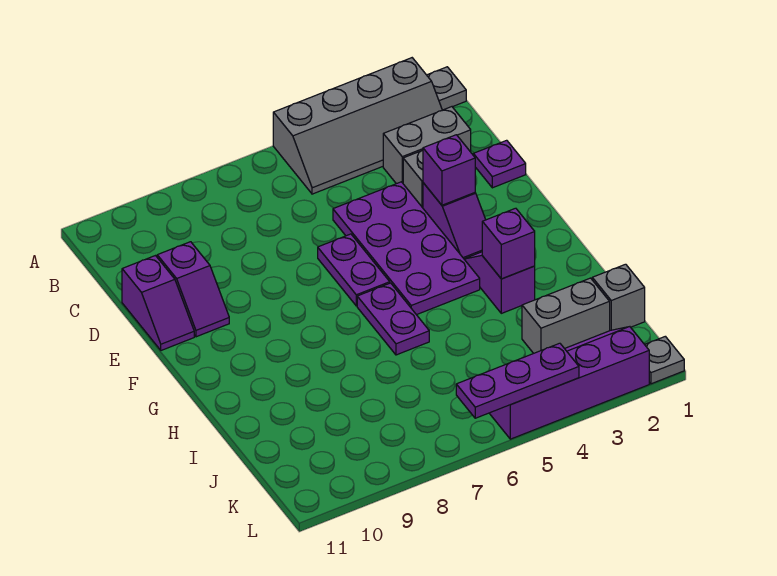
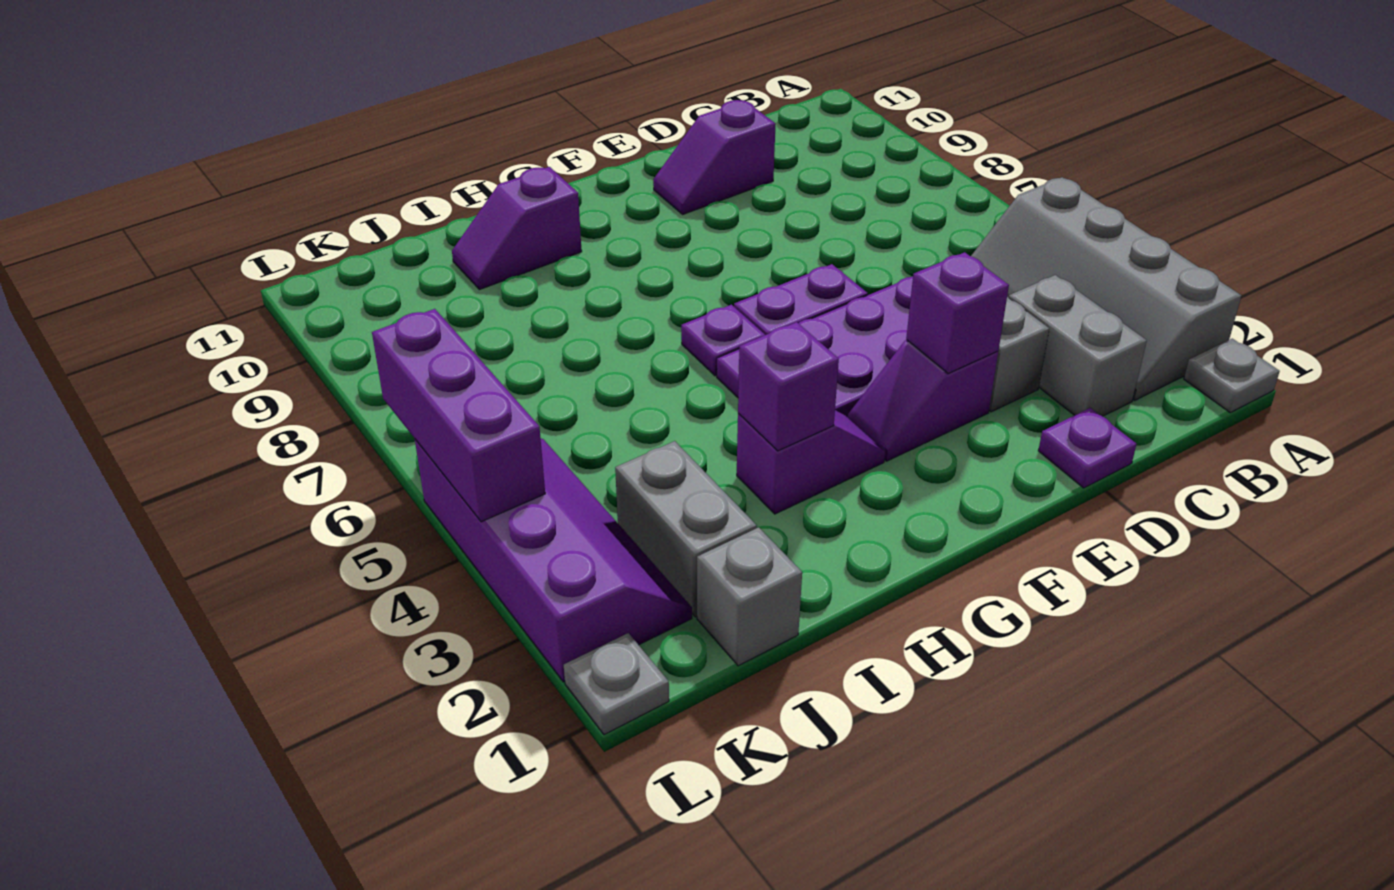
purple slope D11:E11 level 1 top D -> purple slope H10:I10 level 1 top H
purple plate G6:H6 level 1 -> purple plate G6 level 1
purple plate L4:L6 level 2 -> purple brick L4:L6 level 2

